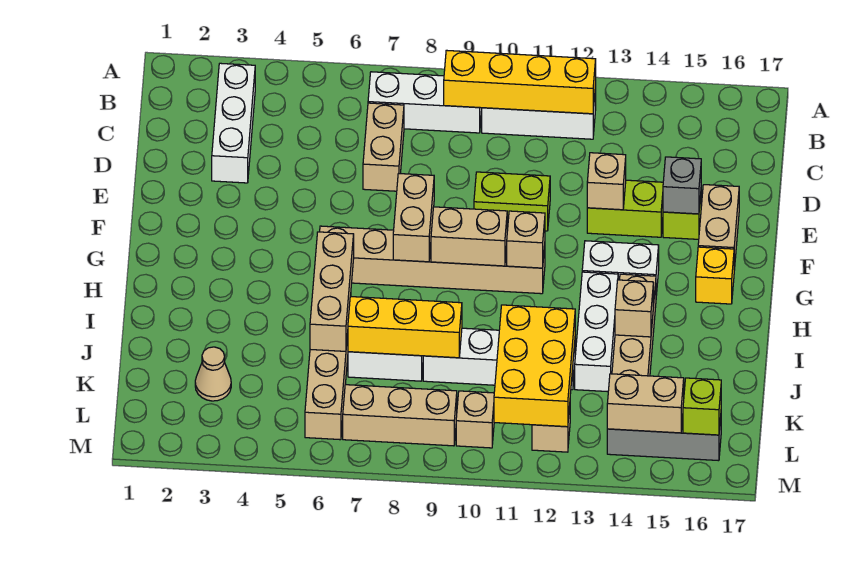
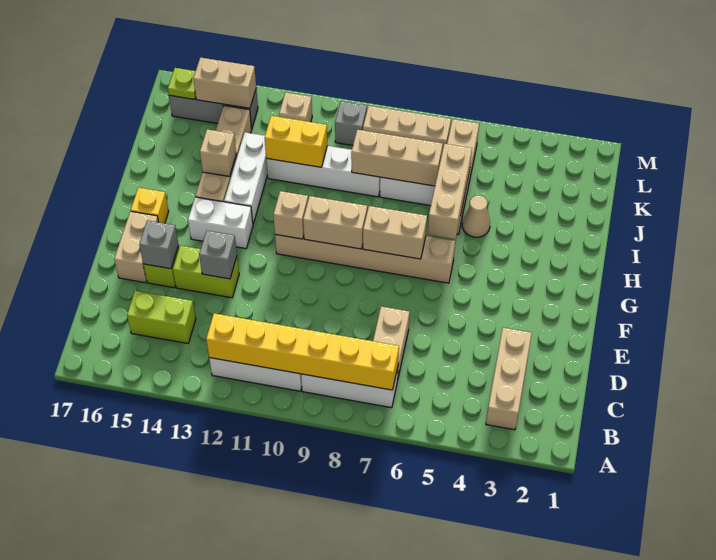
white brick B3:D3 level 1 -> tan brick B3:D3 level 1
yellow brick B9:B12 level 2 -> yellow brick B7:B12 level 2
lime brick E10:E11 level 1 -> lime brick C14:C15 level 1
tan brick E13 level 2 -> grey brick E13 level 2
tan brick F8:G8 level 2 -> tan brick G7:G8 level 2
yellow brick J7:J9 level 2 -> tan brick J7:J9 level 2
yellow brick J11:L12 level 2 -> yellow brick J11:J12 level 2
tan cone K3 level 1 -> tan cone I5 level 1
tan brick L10 level 1 -> grey brick L10 level 1
lime brick L16 level 2 -> lime plate L16 level 2

